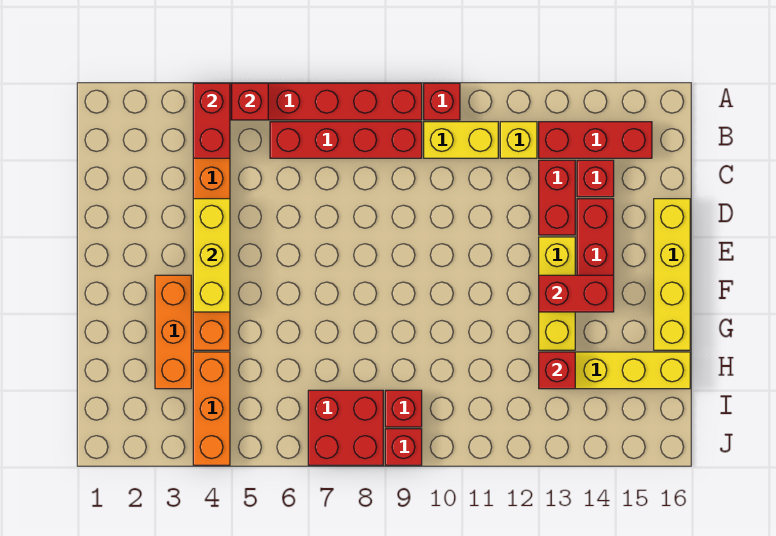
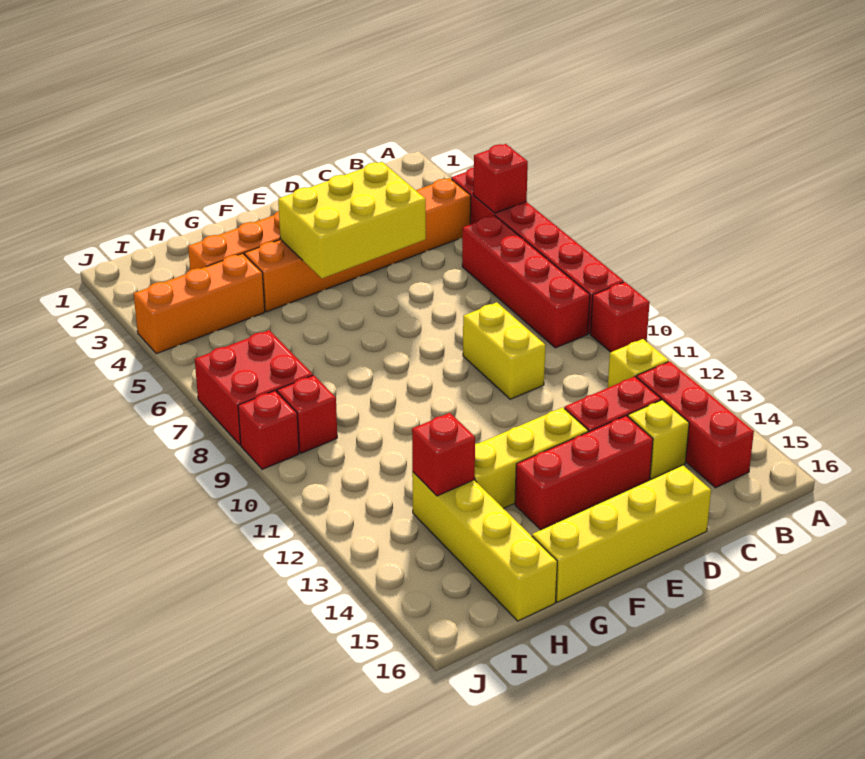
red brick A4:B4 level 2 -> none
yellow brick B10:B11 level 1 -> yellow brick D9:D10 level 1
red brick C14 level 1 -> yellow brick C14 level 1
yellow brick D4:F4 level 2 -> yellow brick D4:F5 level 2
red brick F13:F14 level 2 -> none

